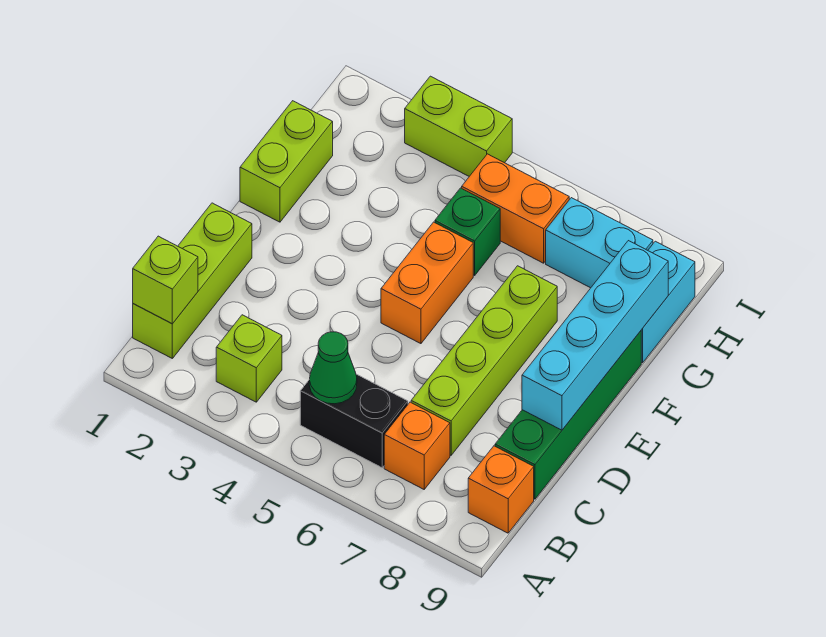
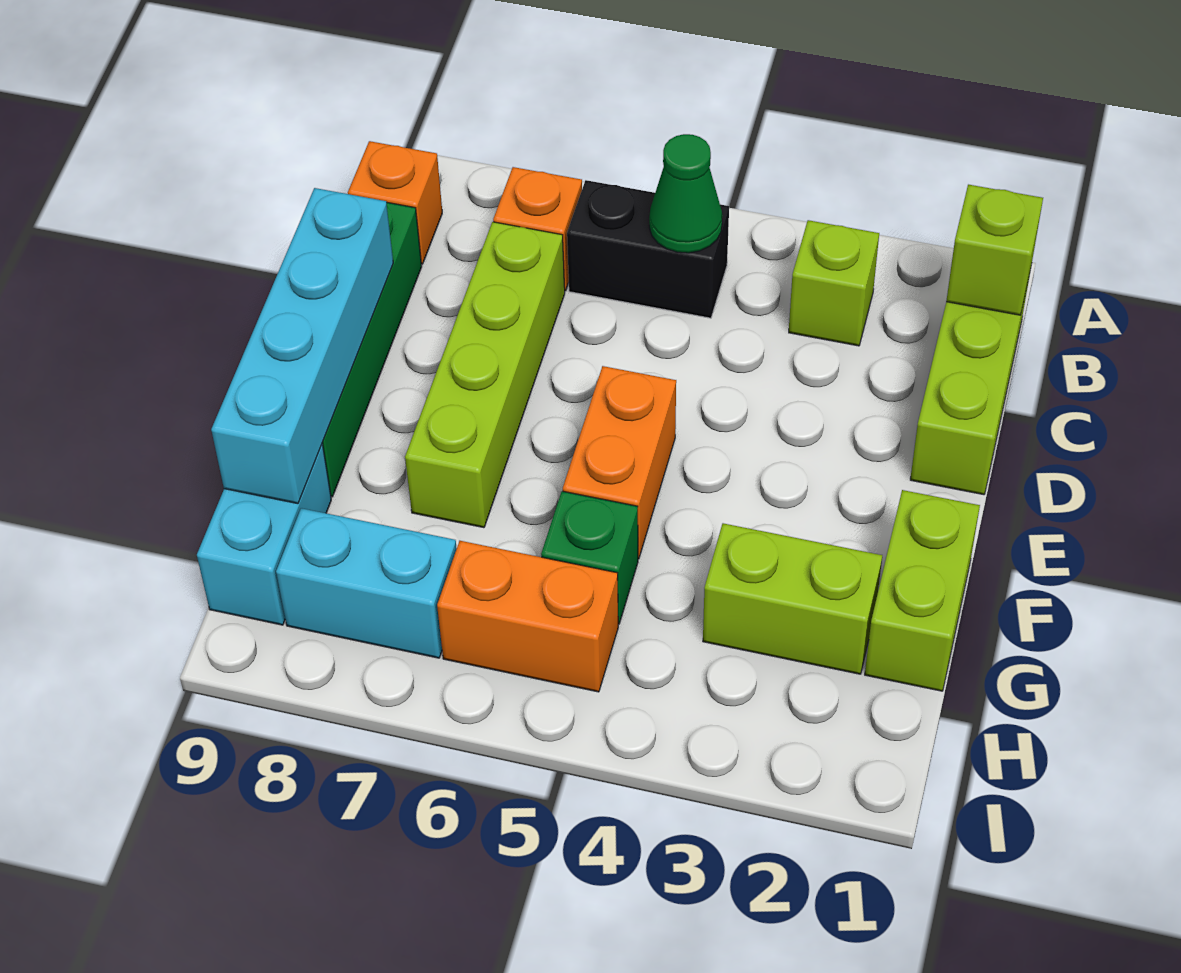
lime brick I3:I4 level 1 -> lime brick G2:G3 level 1

